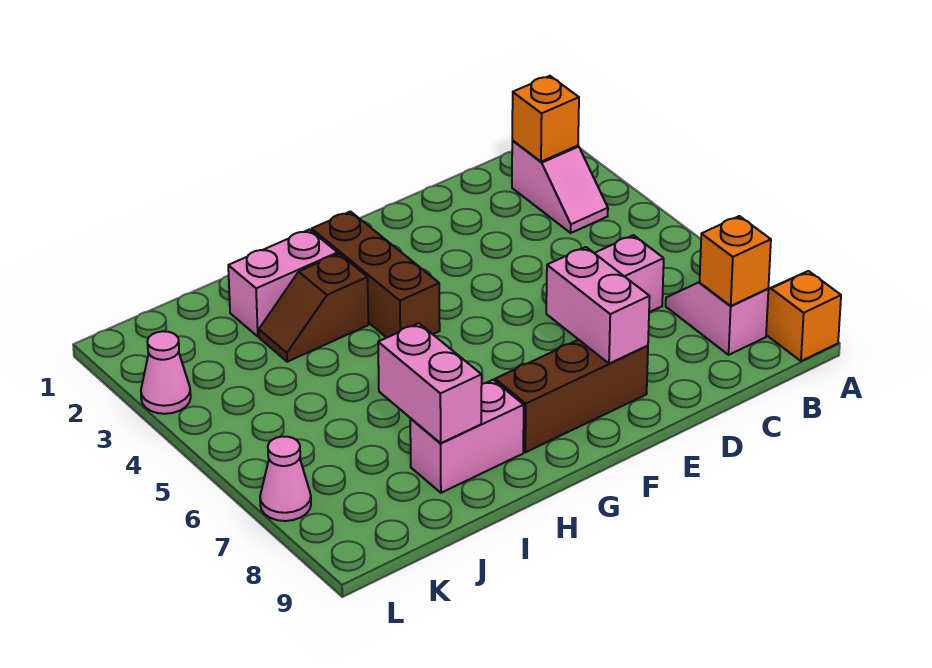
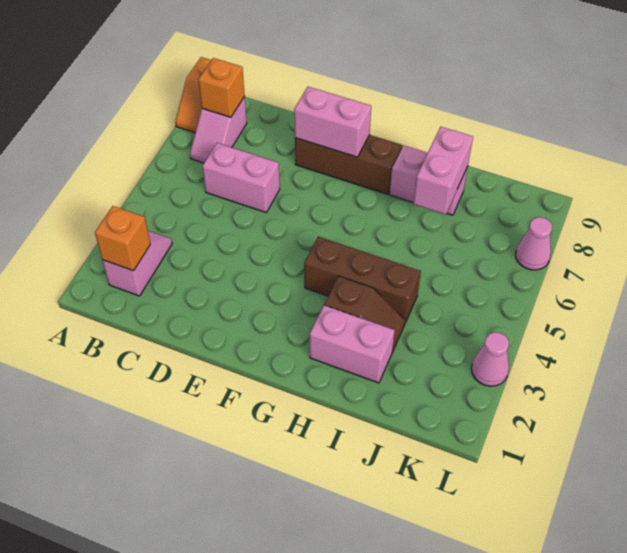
pink brick E7:E8 level 2 -> pink brick E8:F8 level 2
brown brick G2:G4 level 1 -> brown brick G4:I4 level 1

